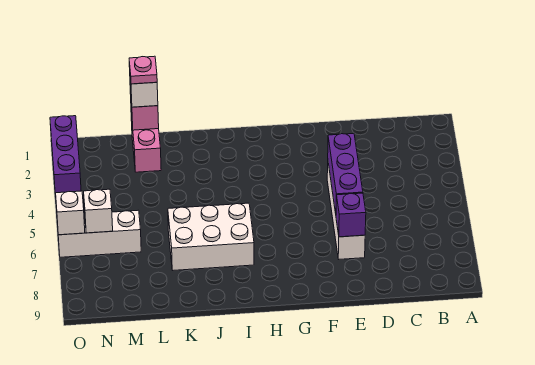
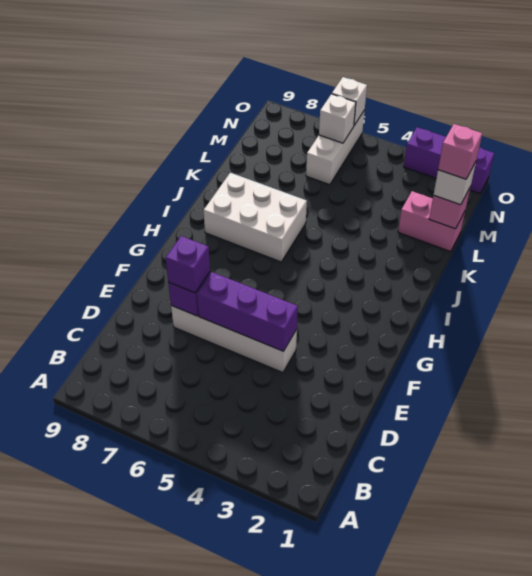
none -> purple brick E7 level 3
white brick I6:K7 level 1 -> white brick I6:J8 level 1
pink plate L1 level 4 -> pink brick L1 level 4

